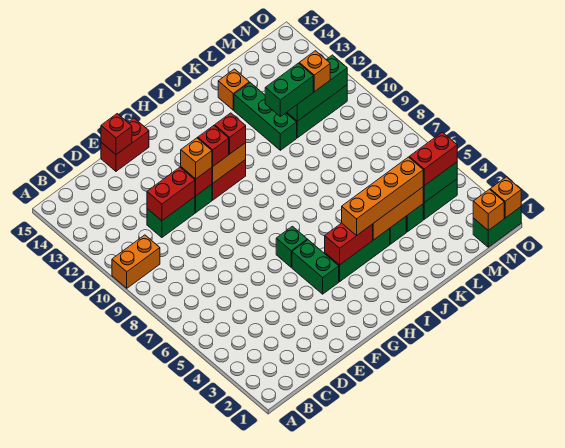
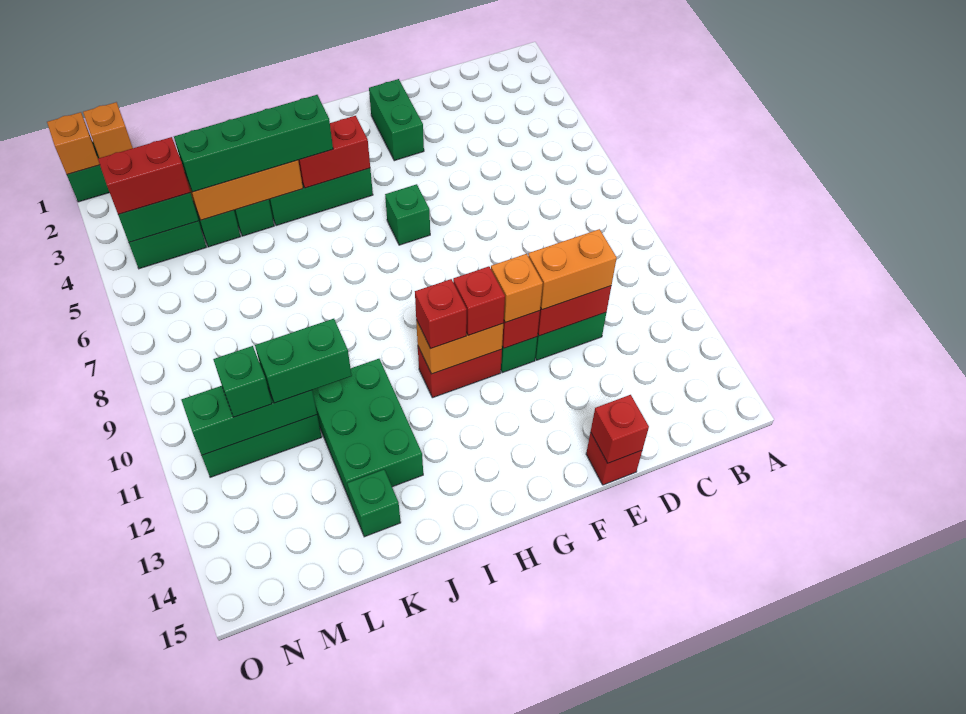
orange brick A10:B10 level 1 -> orange brick D11:E11 level 3
red brick E15:F15 level 1 -> red brick E15 level 1
green brick G4:G5 level 1 -> green brick F2:F3 level 1
orange brick I4:L4 level 3 -> green brick I4:L4 level 3
green brick K11:K13 level 1 -> green brick J11:K13 level 1
orange brick K14 level 1 -> green brick K14 level 1
orange brick M11 level 3 -> green brick M11 level 3

